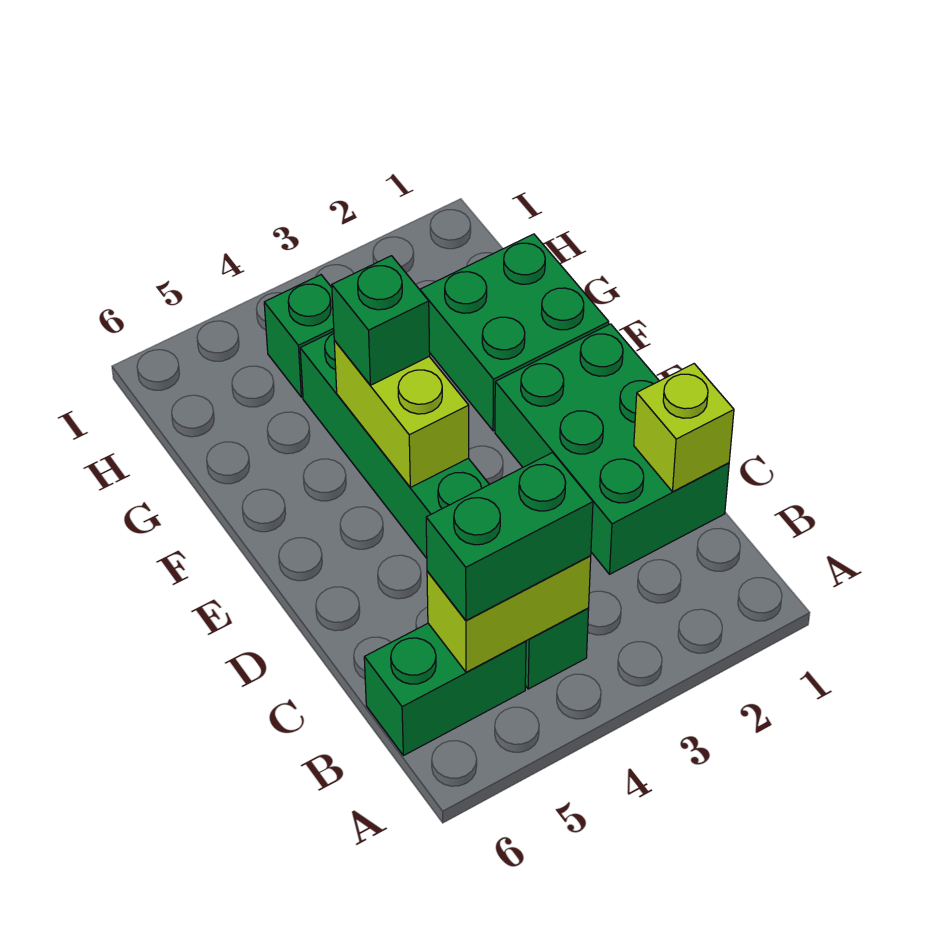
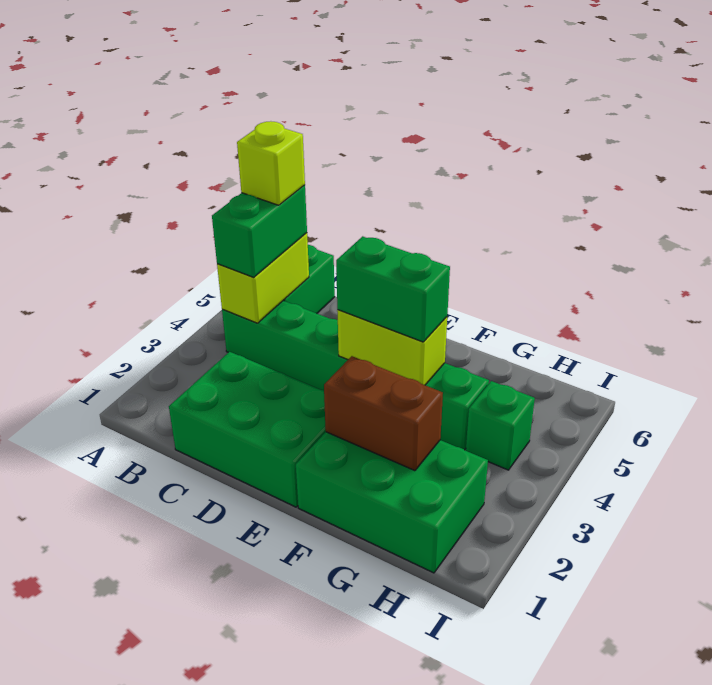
lime brick C1 level 2 -> lime brick B5 level 4
green brick F1:G2 level 1 -> green brick F1:H2 level 1
none -> brown brick F2:G2 level 2
green brick F4 level 3 -> green brick E4:F4 level 3

